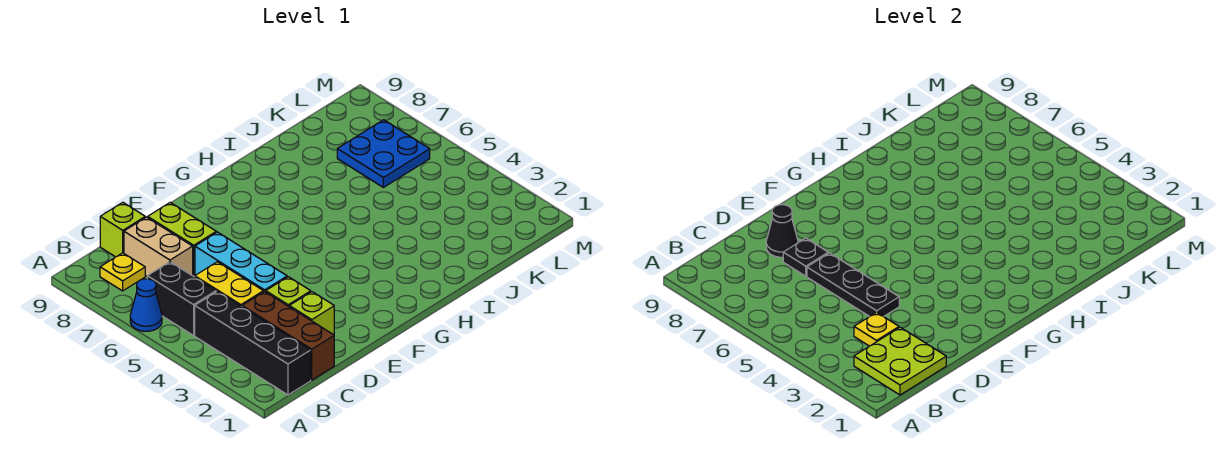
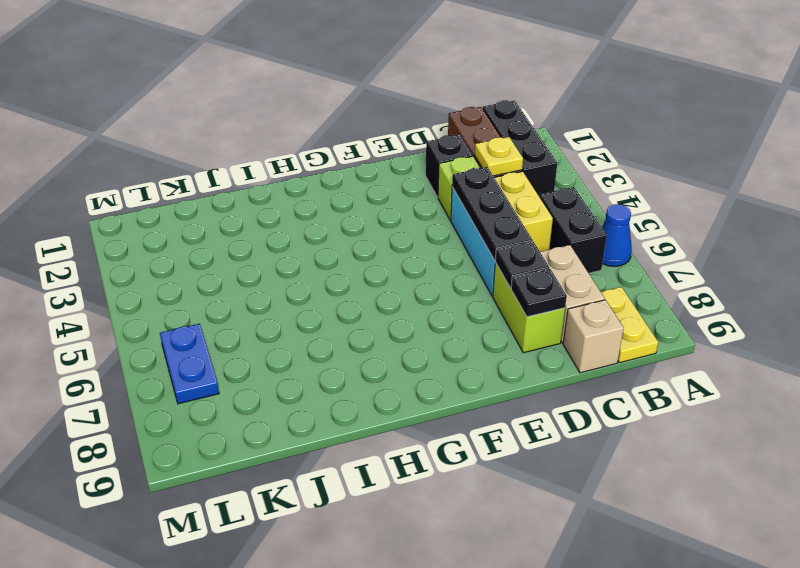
black brick B1:B4 level 1 -> black brick B1:B3 level 1
lime plate B1:C2 level 2 -> none
yellow plate B8 level 1 -> yellow plate B8:B9 level 1
lime brick C9 level 1 -> tan brick C9 level 1
lime brick D2 level 1 -> black brick D2 level 1
black cone D8 level 2 -> black plate D8 level 2
blue plate K6:L7 level 1 -> blue plate L6:L7 level 1

